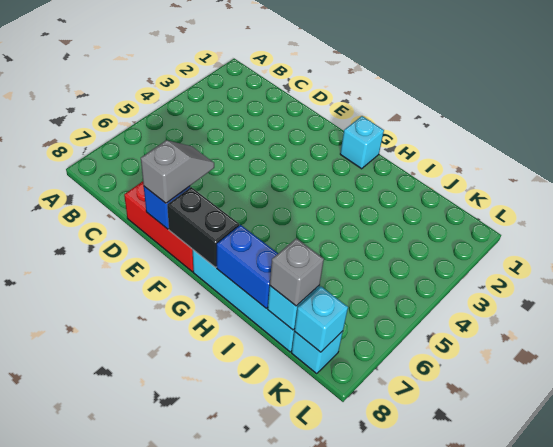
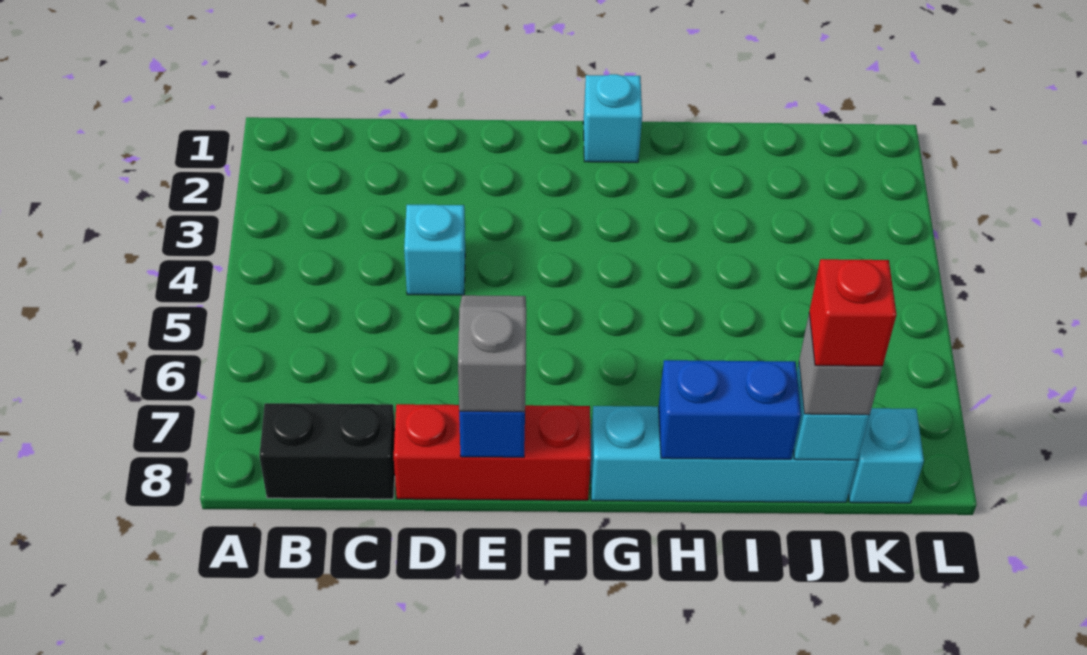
black brick F8:G8 level 2 -> black brick B8:C8 level 1
none -> red brick J8 level 4
cyan brick K8 level 2 -> cyan brick D4 level 1

